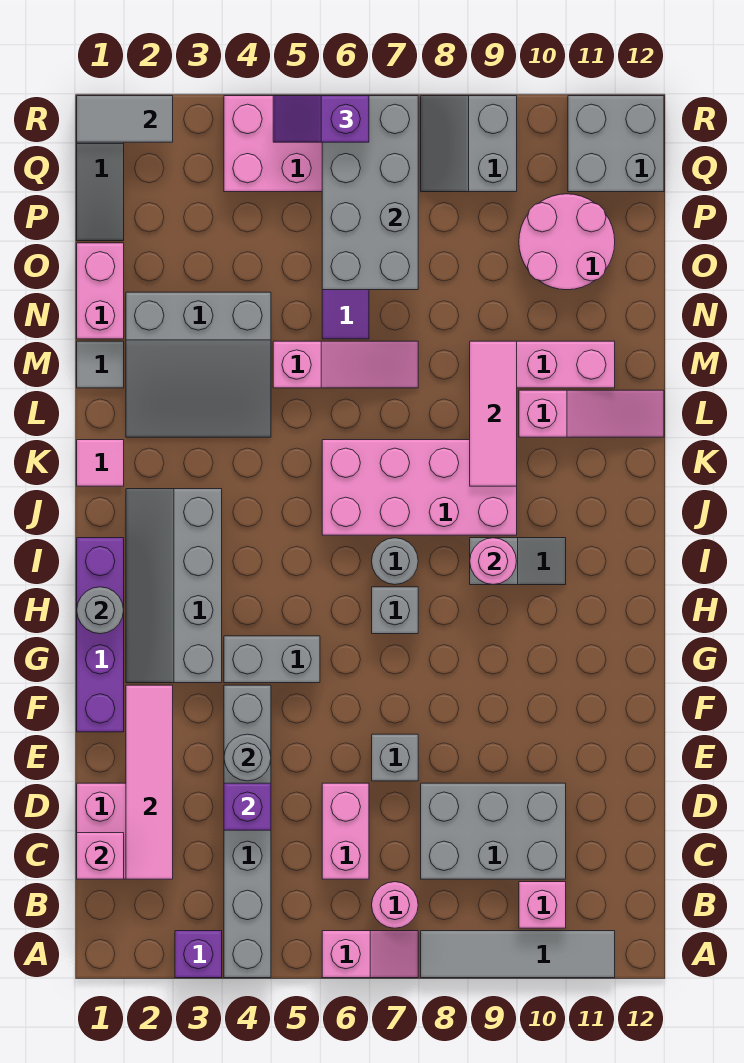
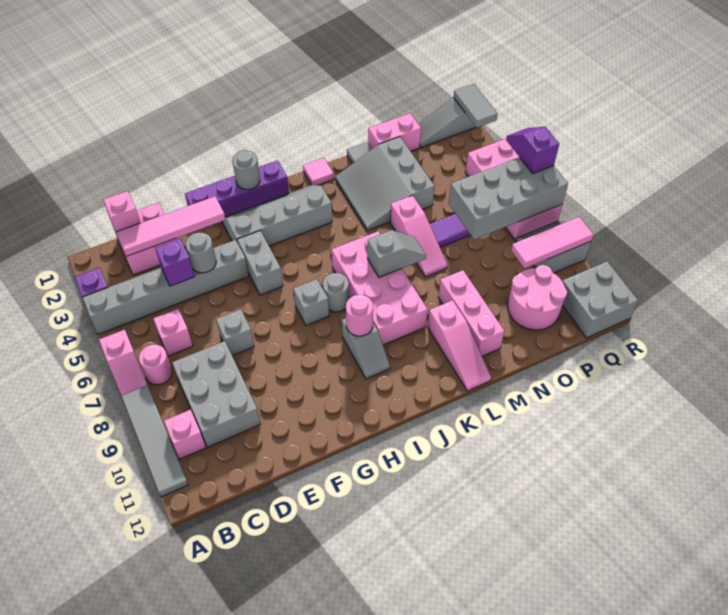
pink brick C6:D6 level 1 -> pink brick C6 level 1
none -> grey slope K7:L7 level 2 top K
pink tile K9:M9 level 2 -> pink tile P9:R9 level 2

